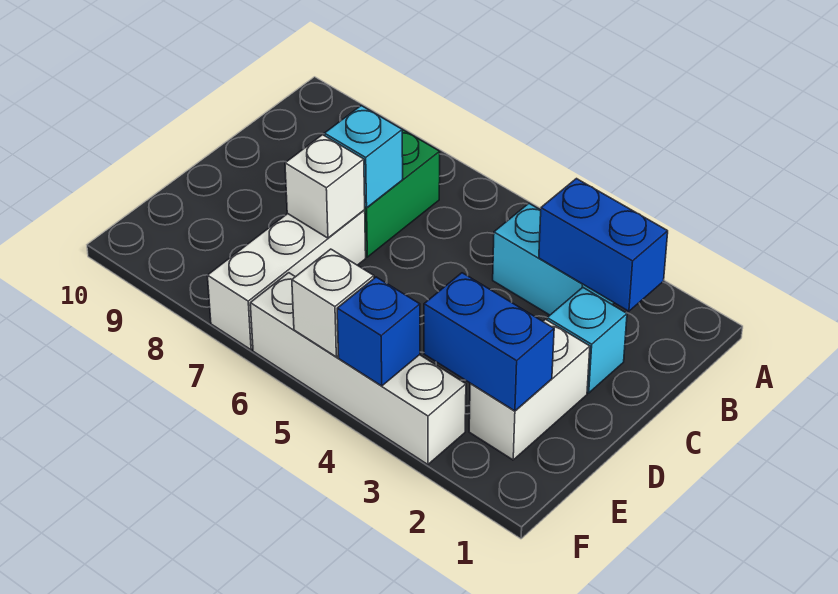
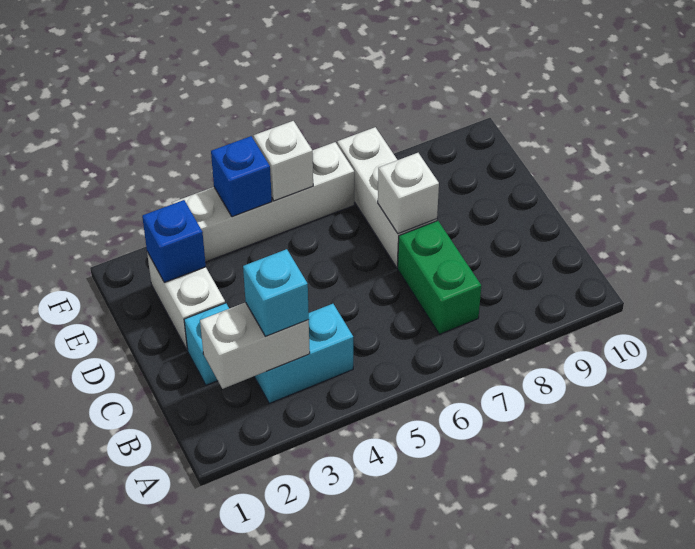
blue brick B2:B3 level 2 -> white brick B2:B3 level 2
cyan brick C7 level 2 -> cyan brick B3 level 3
blue brick E2:E3 level 2 -> blue brick E2 level 2

